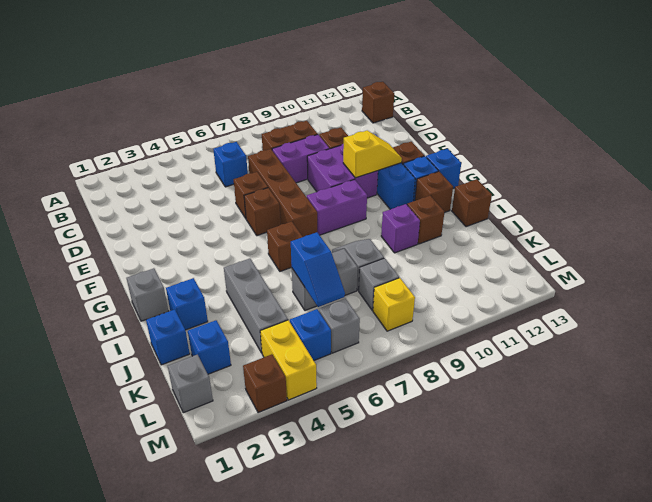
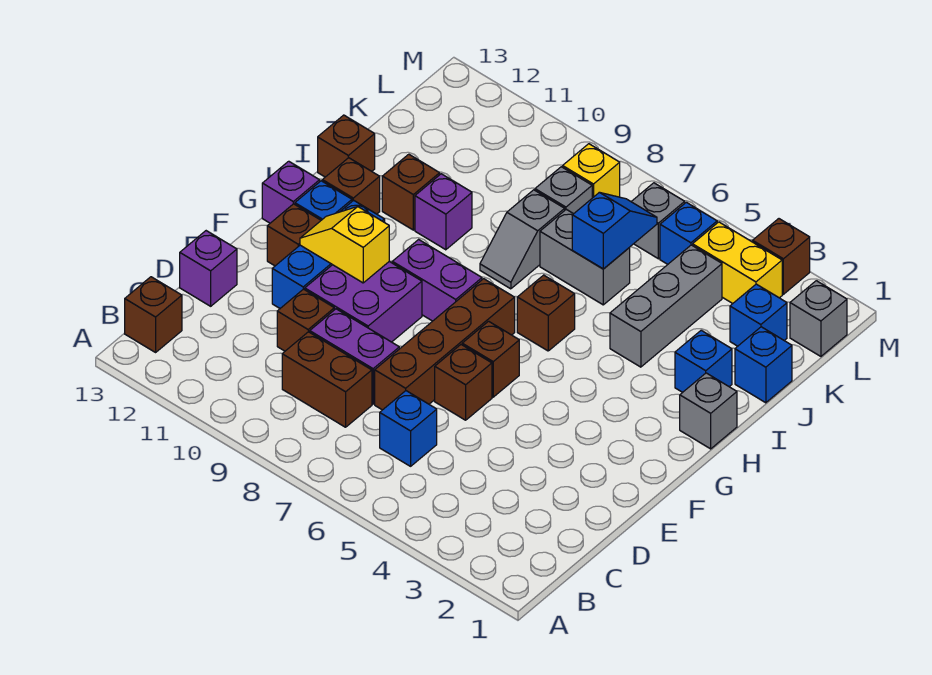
none -> purple brick D13 level 1
blue brick G13 level 1 -> purple brick G13 level 1
yellow brick L4:M4 level 1 -> yellow brick L3:L4 level 1

